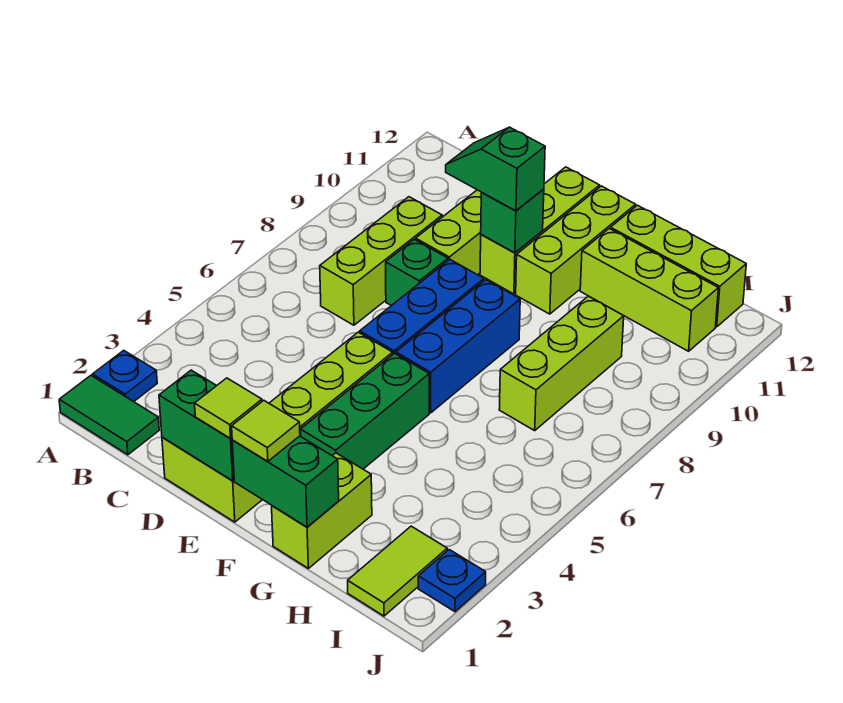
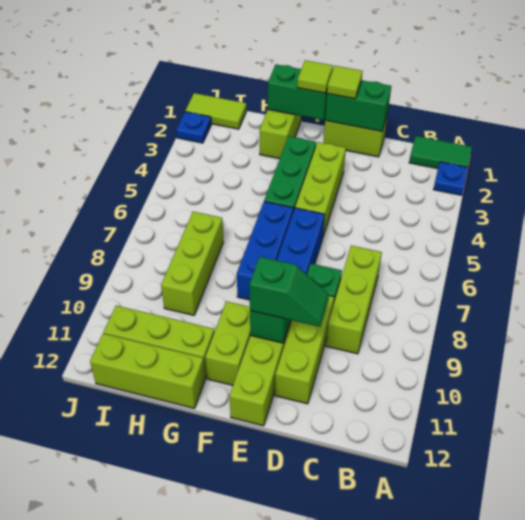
lime brick F10:F12 level 1 -> lime brick F10:F11 level 1
lime tile I1:I2 level 1 -> lime tile I1:J1 level 1

